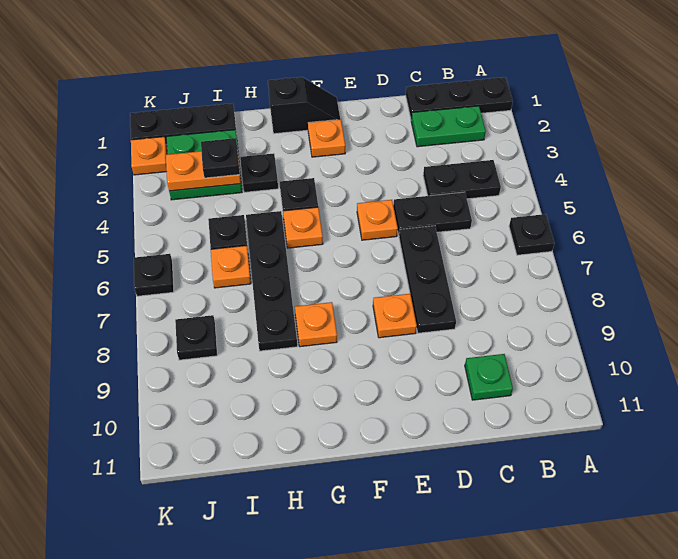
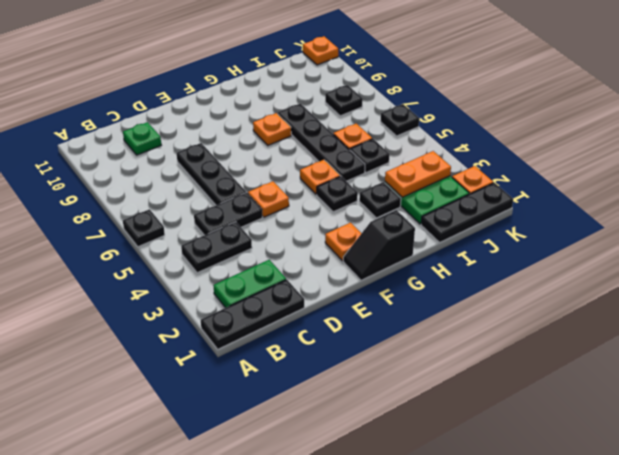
orange plate E8 level 1 -> orange plate K11 level 1
black plate I3 level 3 -> none

